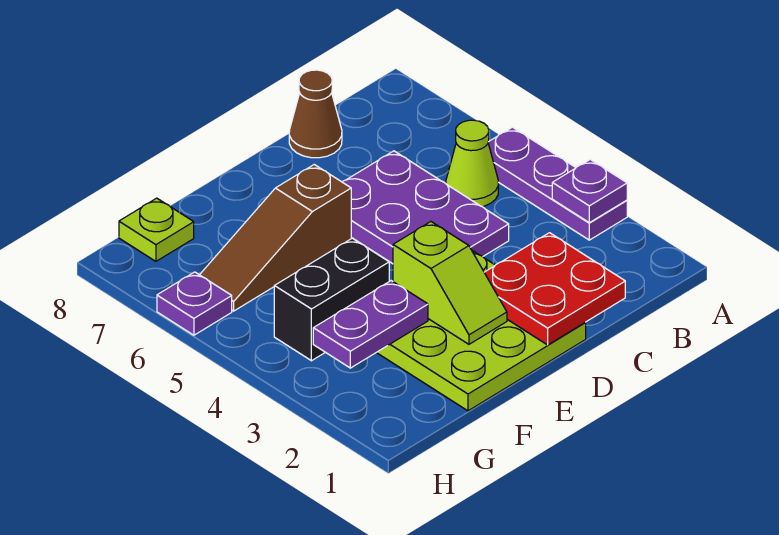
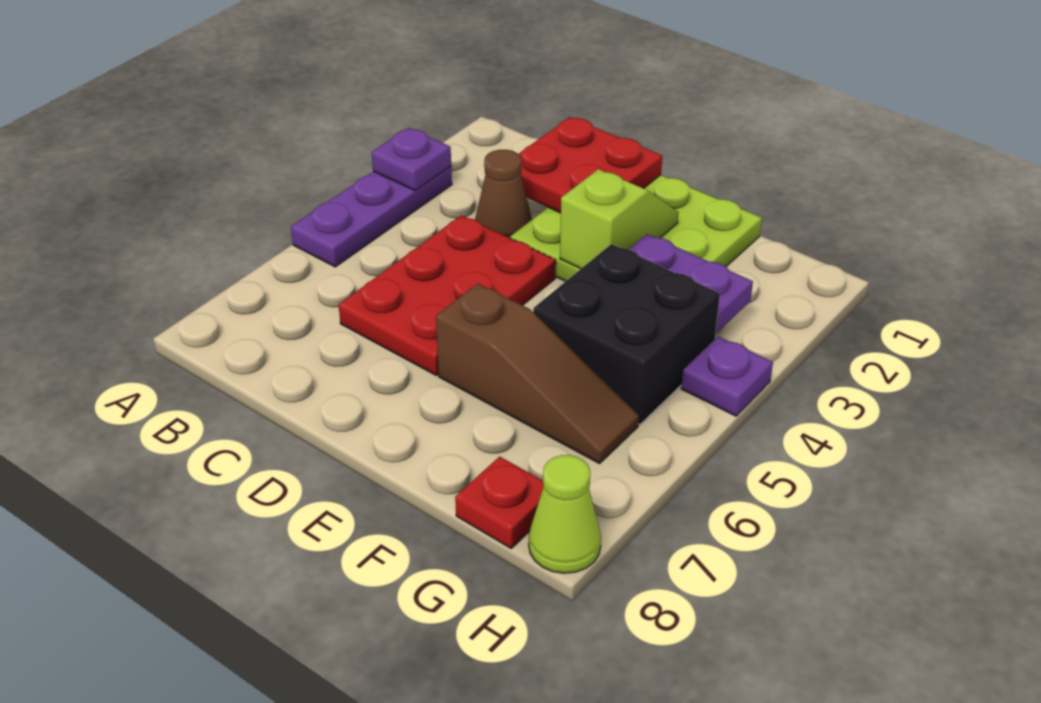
lime cone B5 level 1 -> lime cone H8 level 1
purple plate C4:D6 level 1 -> red plate C4:D6 level 1
brown cone C8 level 1 -> brown cone C3 level 1
black brick F4:G4 level 1 -> black brick F4:G5 level 1
lime plate G8 level 1 -> red plate G8 level 1
purple plate H6 level 1 -> purple plate H4 level 1

